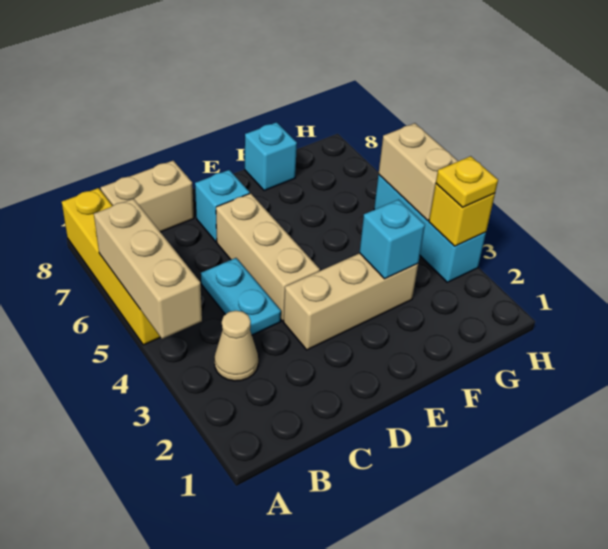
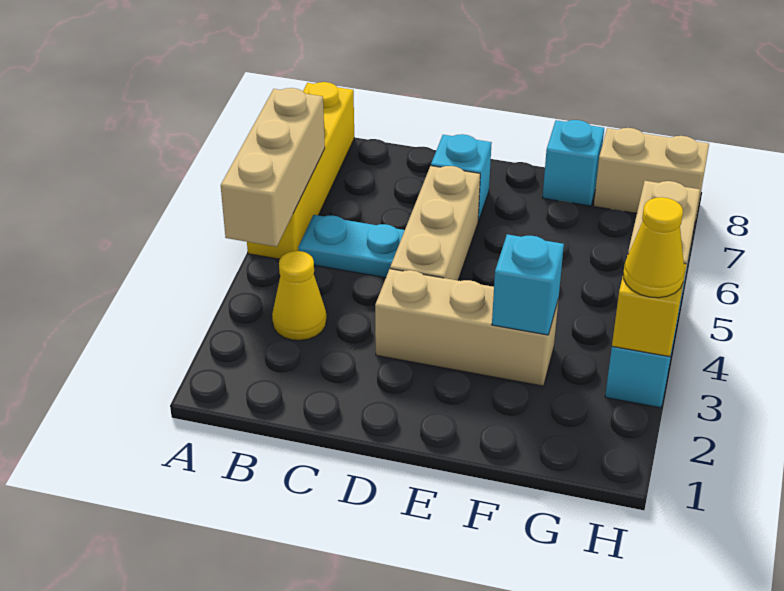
tan cone B3 level 1 -> yellow cone B3 level 1
tan brick B8:C8 level 1 -> tan brick G8:H8 level 1
cyan plate C4:C5 level 1 -> cyan plate B5:C5 level 1
yellow plate H3 level 3 -> yellow cone H3 level 3

